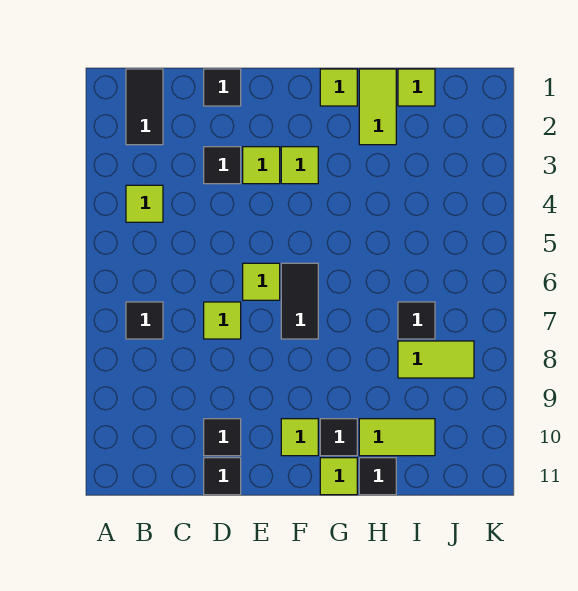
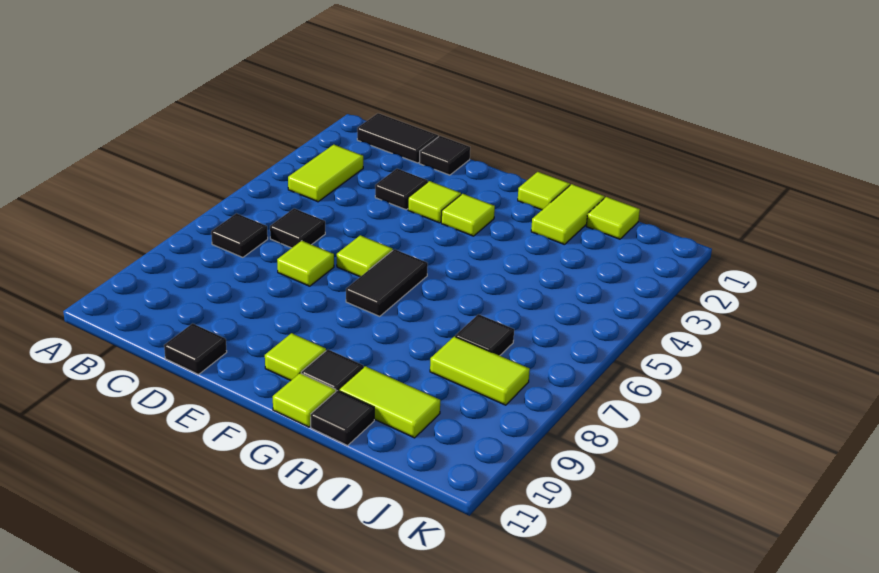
black tile B1:B2 level 1 -> black tile B1:C1 level 1
lime tile B4 level 1 -> lime tile B3:B4 level 1
black tile D10 level 1 -> black tile C6 level 1

